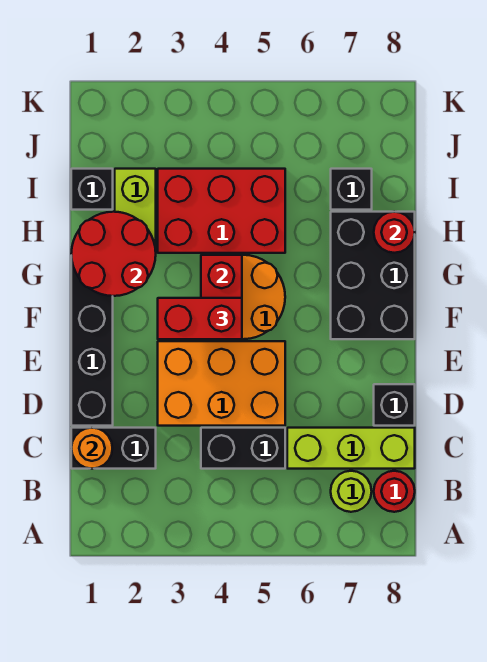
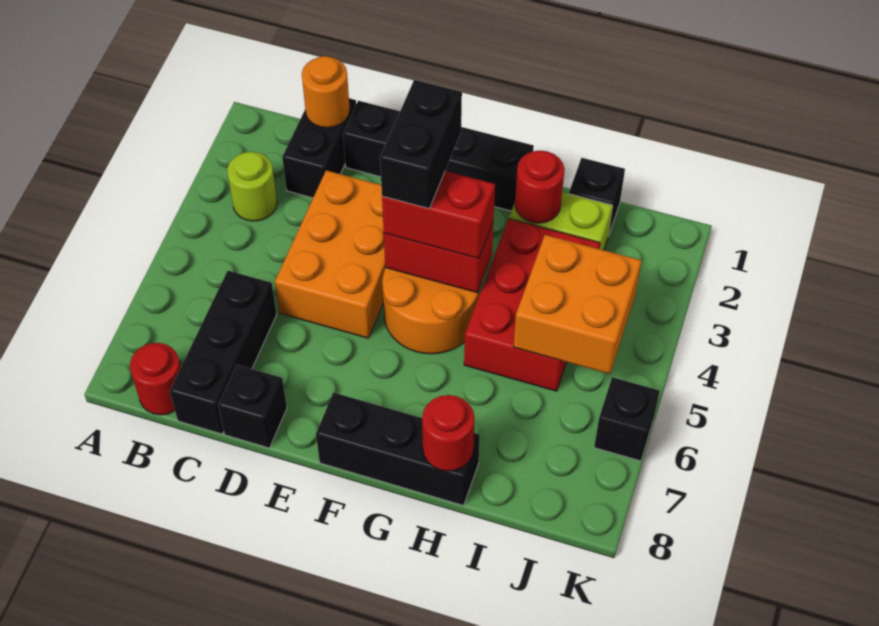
lime round brick B7 level 1 -> lime round brick B3 level 1
black brick C4:C5 level 1 -> black brick F3:F4 level 4
lime brick C6:C8 level 1 -> black brick C6:C8 level 1
red brick F3:F4 level 3 -> red brick F4:G4 level 3
black brick F7:H8 level 1 -> black brick F8:H8 level 1
red round brick G1:H2 level 2 -> red round brick H2 level 2
none -> orange brick I4:J5 level 2
black brick I7 level 1 -> black brick K6 level 1

